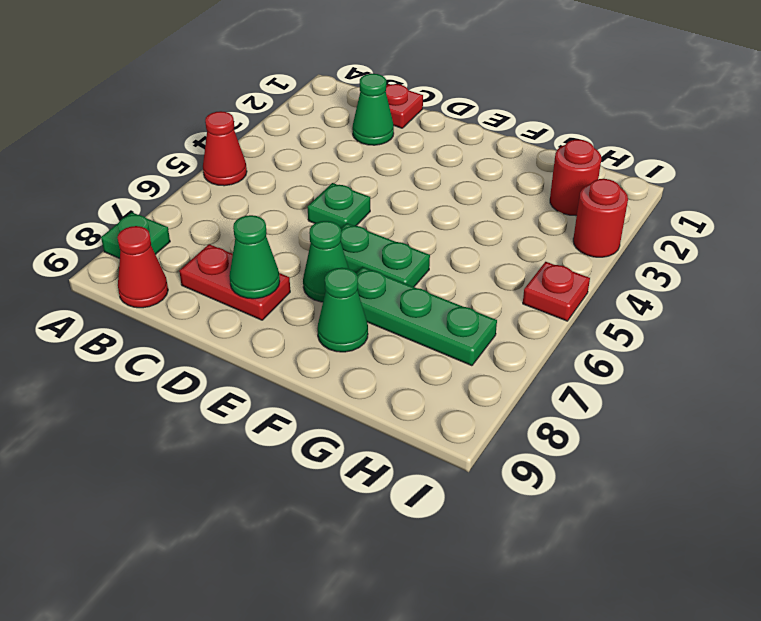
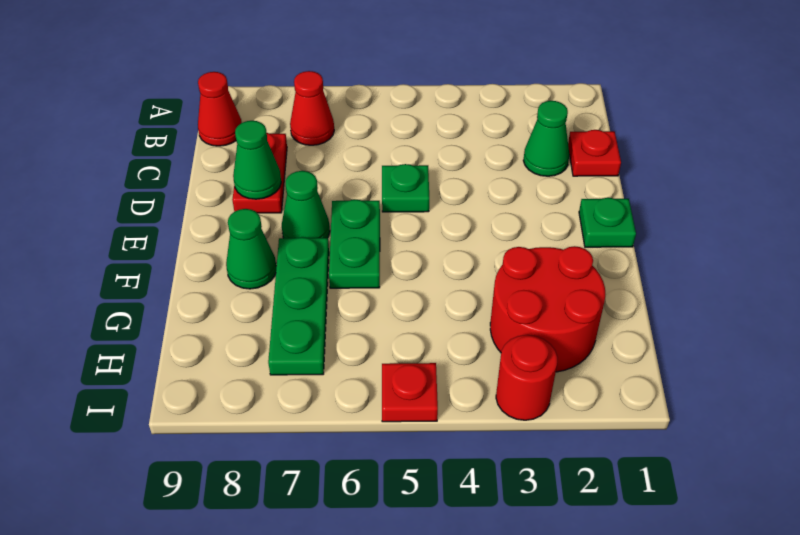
red cone A5 level 1 -> red cone B7 level 1
green plate A8 level 1 -> green plate E1 level 1
red round brick H2 level 1 -> red round brick G2:H3 level 1

